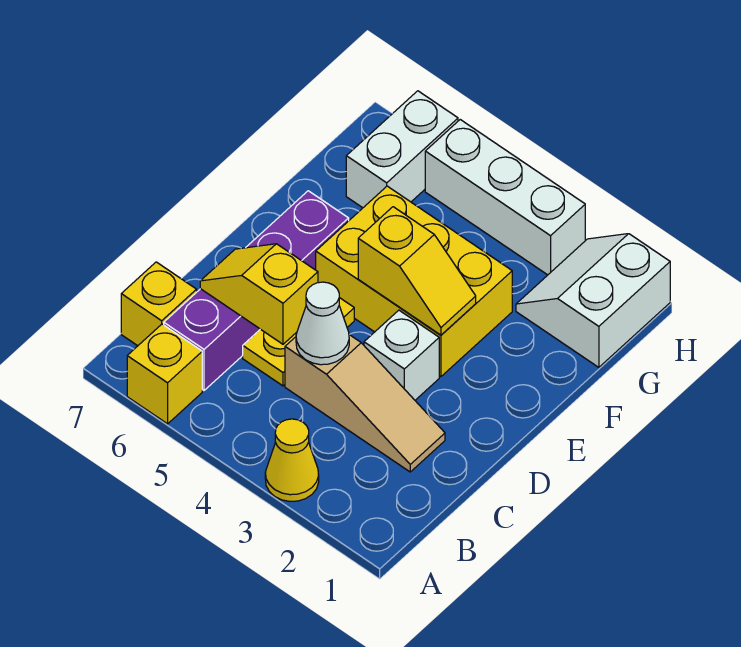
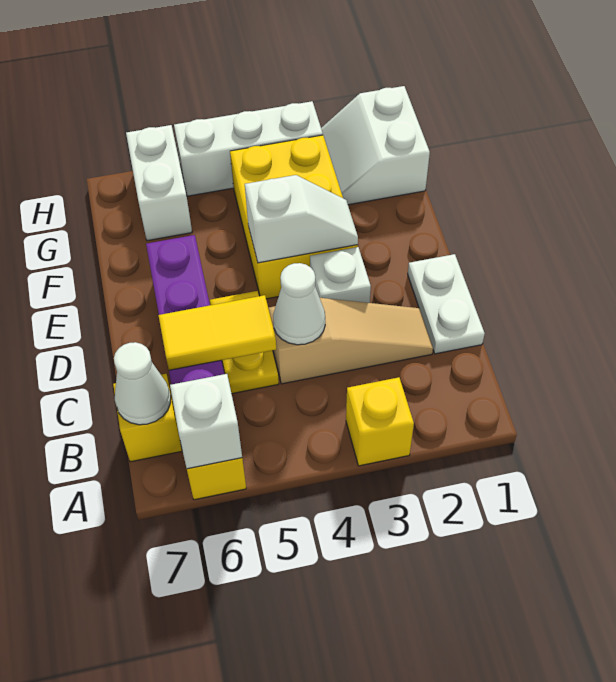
yellow cone A3 level 1 -> yellow brick A3 level 1
none -> white brick A6 level 2
none -> white cone B7 level 2
none -> white plate C1:D1 level 1
yellow slope C5:C6 level 2 top 5 -> yellow tile C5:C6 level 2
yellow brick E3:F5 level 1 -> yellow brick E3:G4 level 1
yellow slope E3:E4 level 2 top 4 -> white slope E3:E4 level 2 top 4

